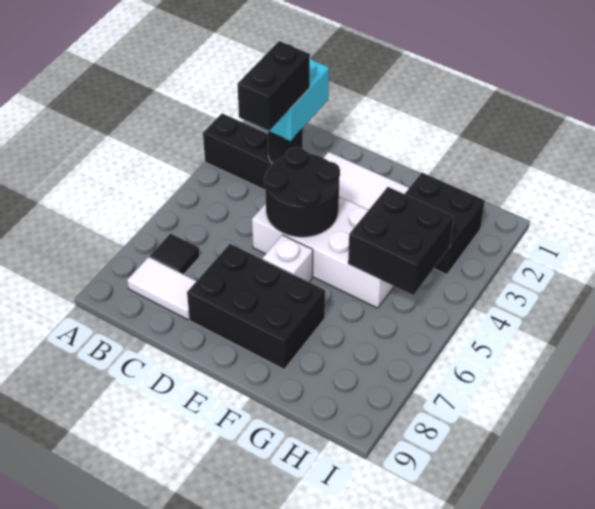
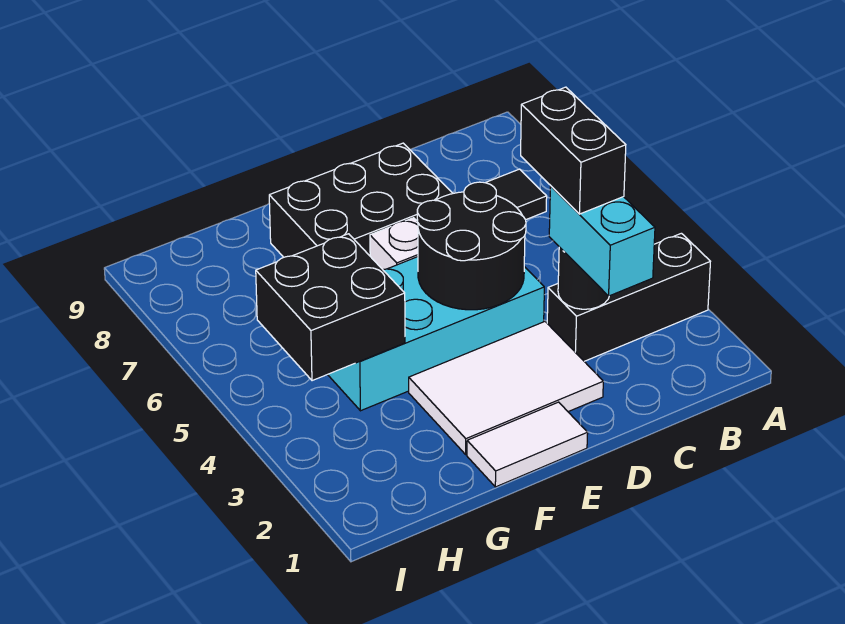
white tile B8:C8 level 1 -> white tile E1:F1 level 1
white brick D4:G5 level 1 -> cyan brick D4:G5 level 1
black brick G2:H3 level 1 -> none

